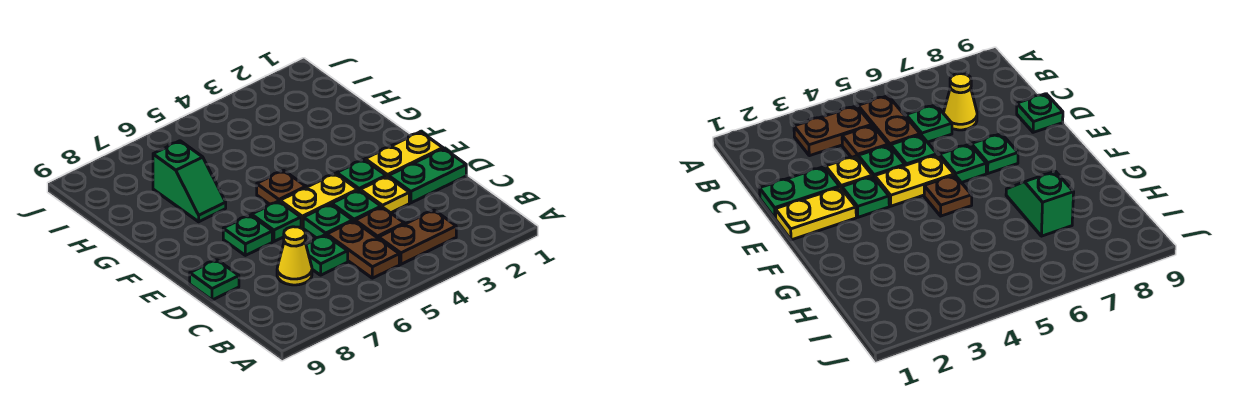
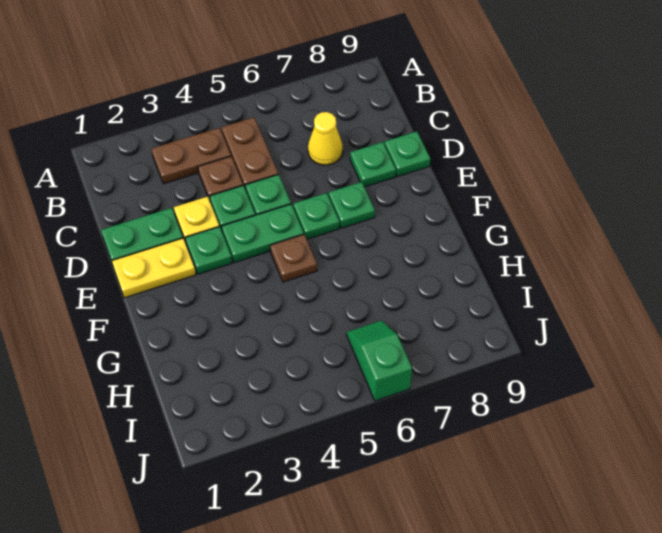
green plate C6 level 1 -> green plate D8 level 1
yellow plate E4:E5 level 1 -> green plate E4:E5 level 1
green slope G7:H7 level 1 top H -> green slope I6:J6 level 1 top J

